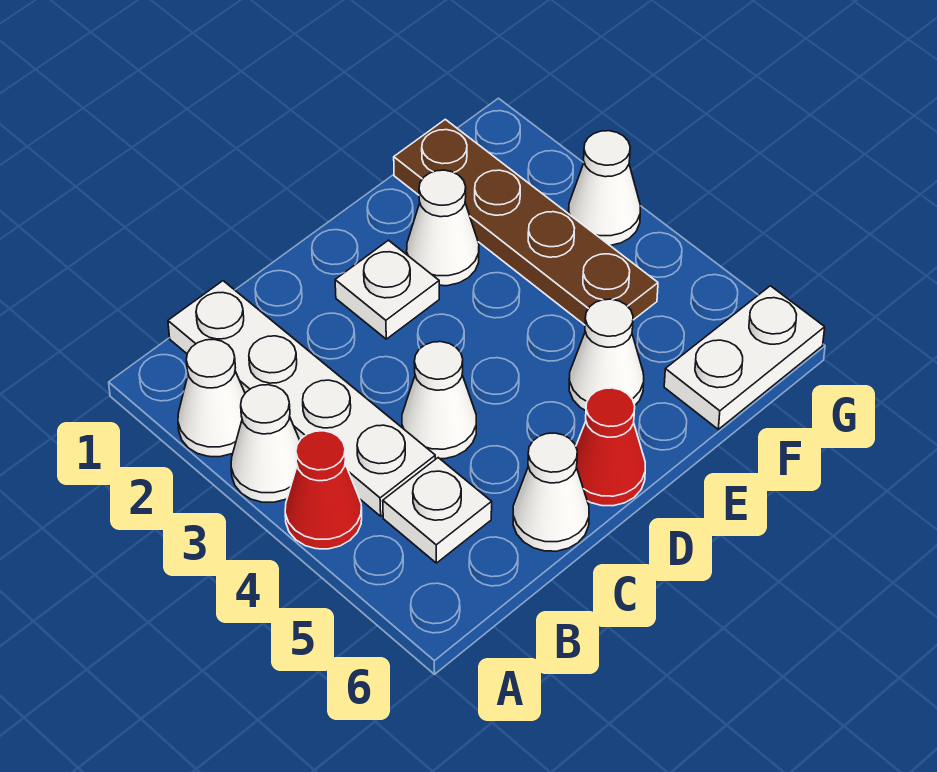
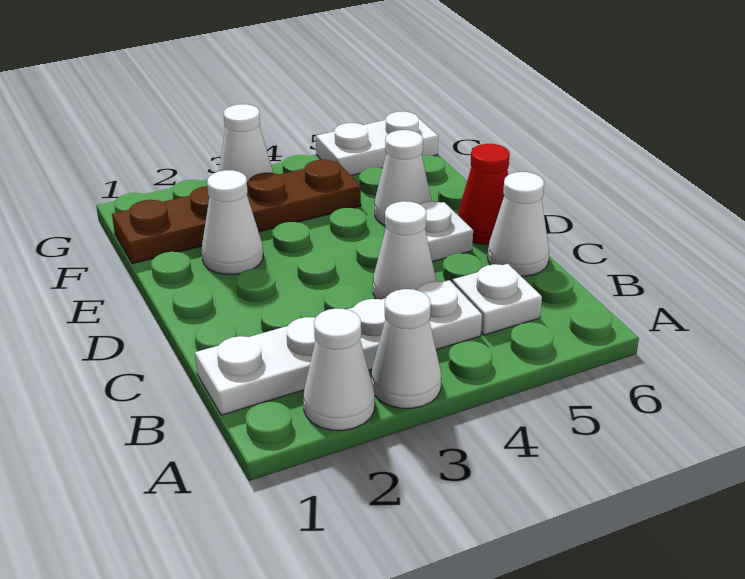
red cone A4 level 1 -> none
white plate D2 level 1 -> white plate D5 level 1
white plate F6:G6 level 1 -> white plate G5:G6 level 1

